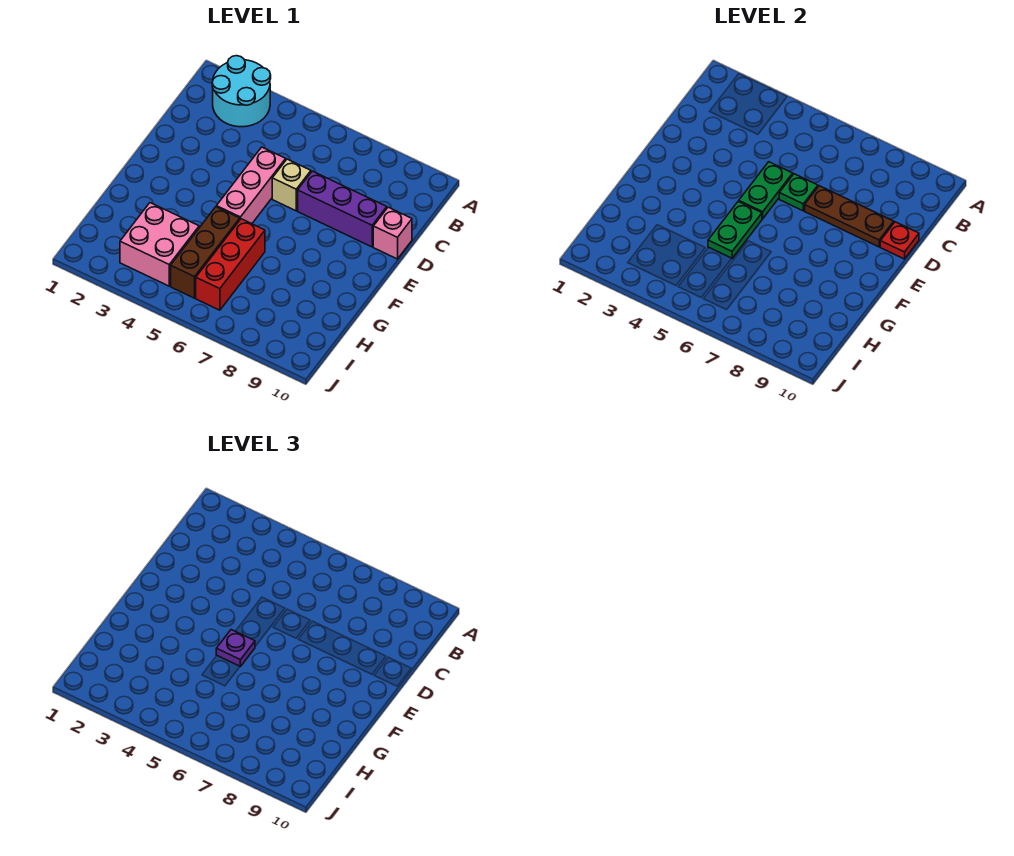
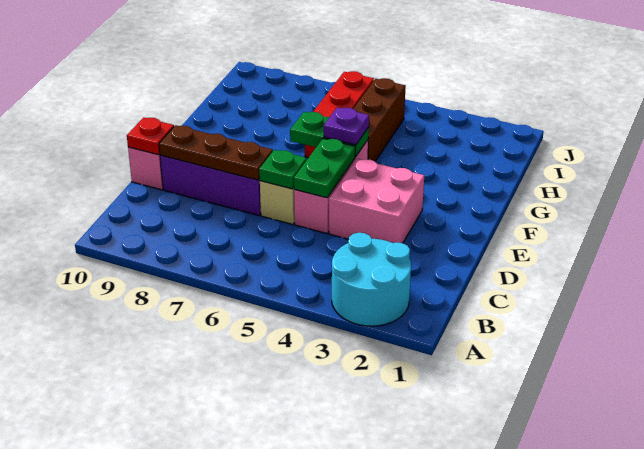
green plate F5:G5 level 2 -> green plate F5:F6 level 2
pink brick H3:I4 level 1 -> pink brick D3:E4 level 1

